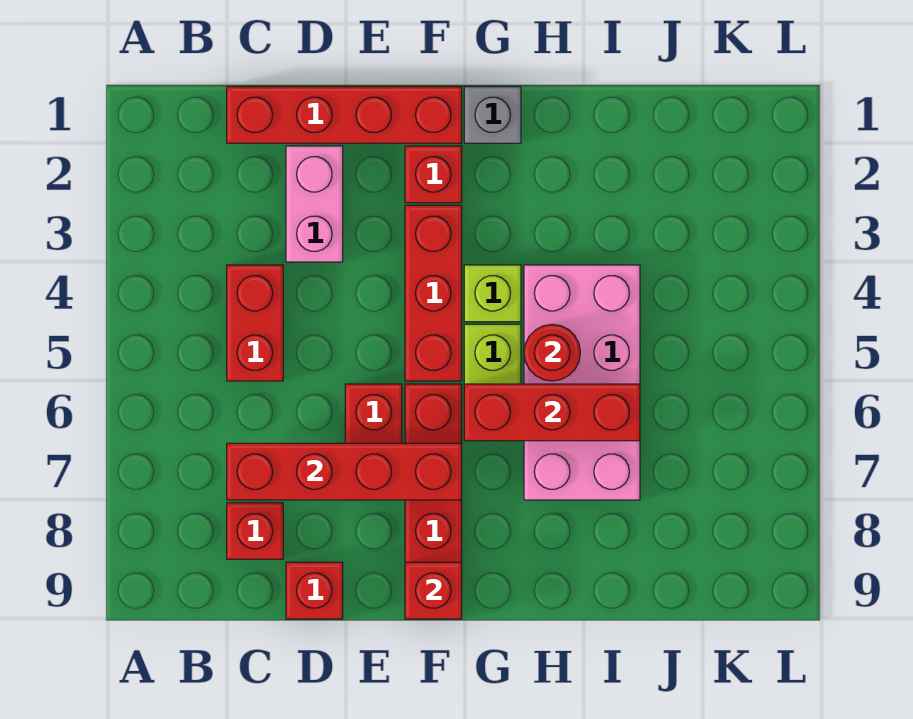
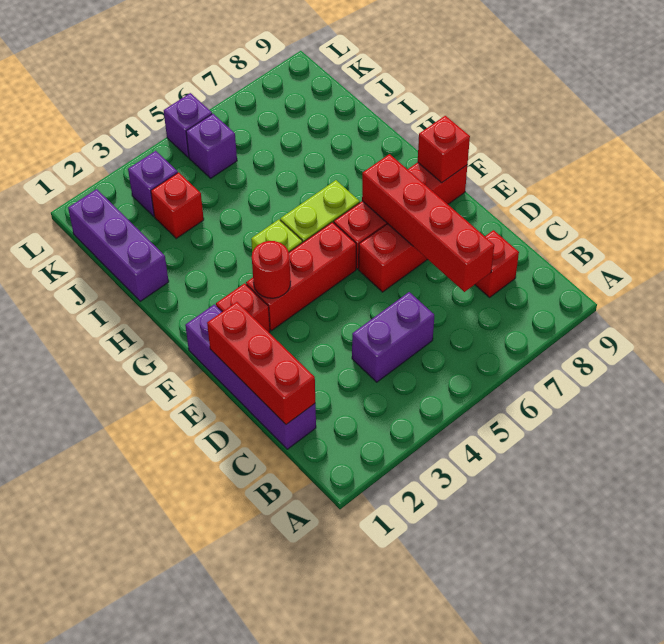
red brick C1:F1 level 1 -> purple brick C1:F1 level 1
red brick C4:C5 level 1 -> purple brick C4:C5 level 1
pink brick D2:D3 level 1 -> none
red brick D9 level 1 -> red brick J3 level 1
grey brick G1 level 1 -> none
red brick G6:I6 level 2 -> red brick C1:E1 level 2
pink brick H4:I7 level 1 -> none
red round brick H5 level 2 -> red round brick F3 level 2
none -> purple brick I1:K1 level 1
none -> purple brick K3 level 1
none -> purple brick K5 level 1
none -> purple brick L5 level 1

